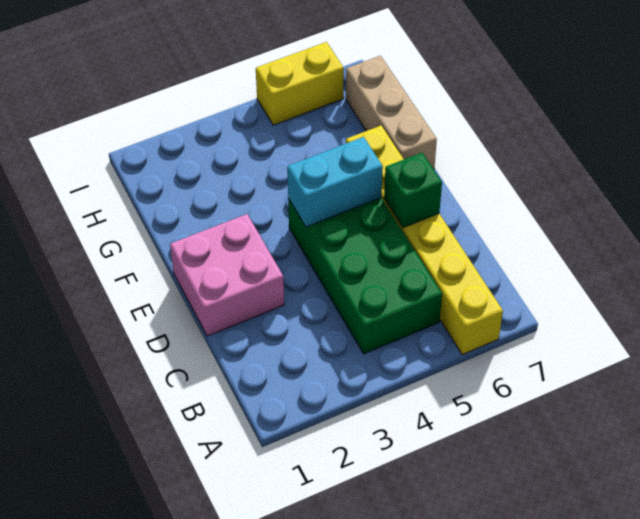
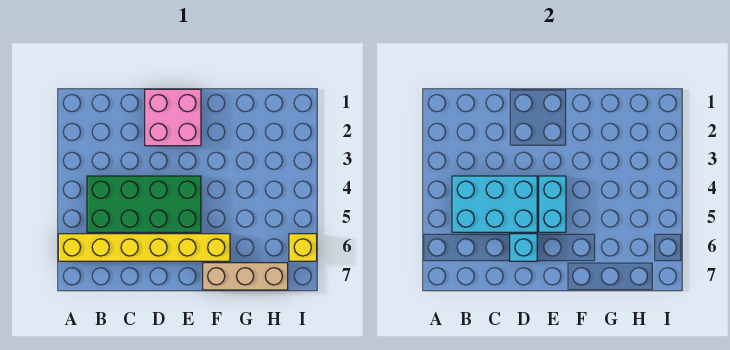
none -> cyan brick B4:D5 level 2
green brick D6 level 2 -> cyan brick D6 level 2
yellow brick I5:I6 level 1 -> yellow brick I6 level 1

